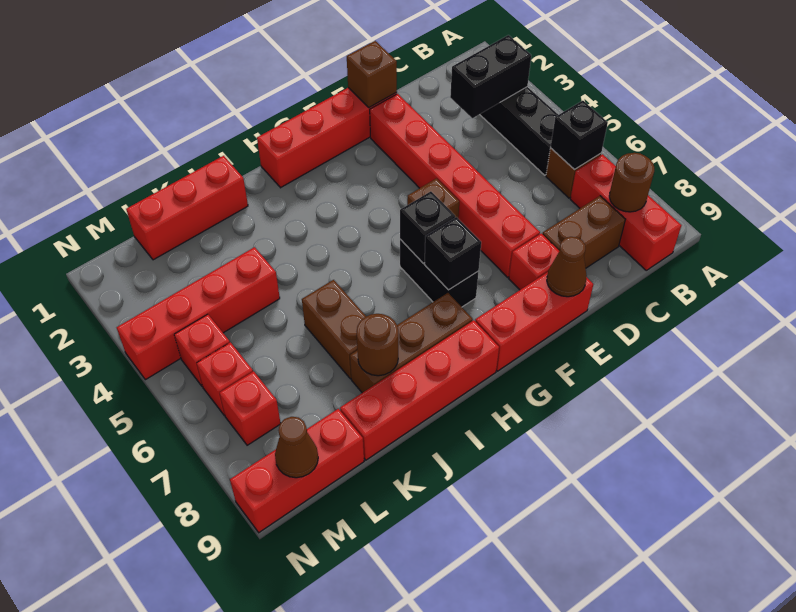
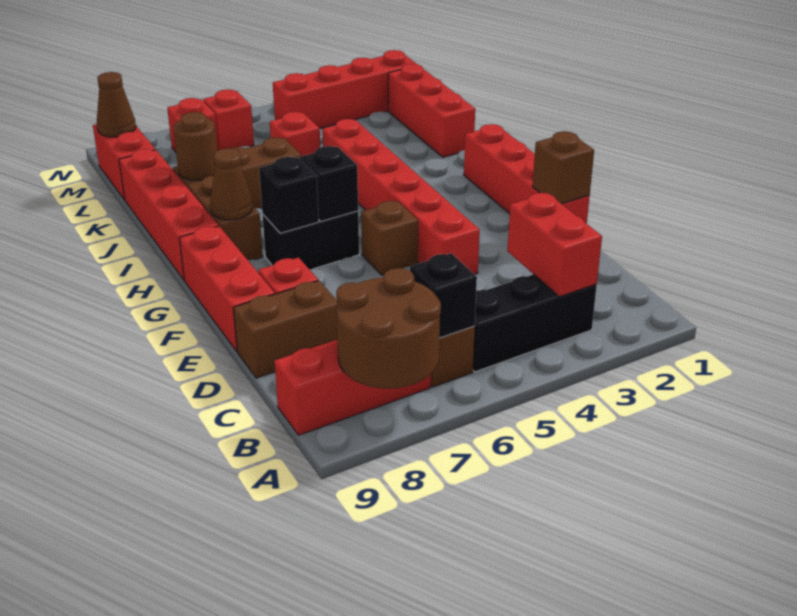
black brick B3:C3 level 2 -> red brick B3:C3 level 2
brown round brick B8 level 2 -> brown round brick A7:B8 level 2
brown brick C8:D8 level 1 -> brown brick D8:D9 level 1
red brick E2:E7 level 1 -> red brick E4:J4 level 1
brown cone E9 level 2 -> brown cone H8 level 2
red brick K4:N4 level 1 -> red brick M1:M4 level 1
red brick L9:N9 level 1 -> red brick L9:M9 level 1
red brick M5 level 1 -> red brick K5 level 1

